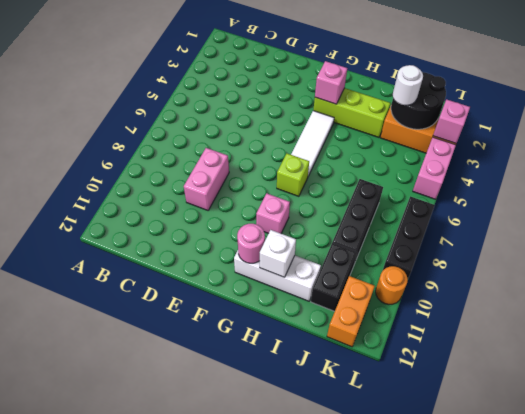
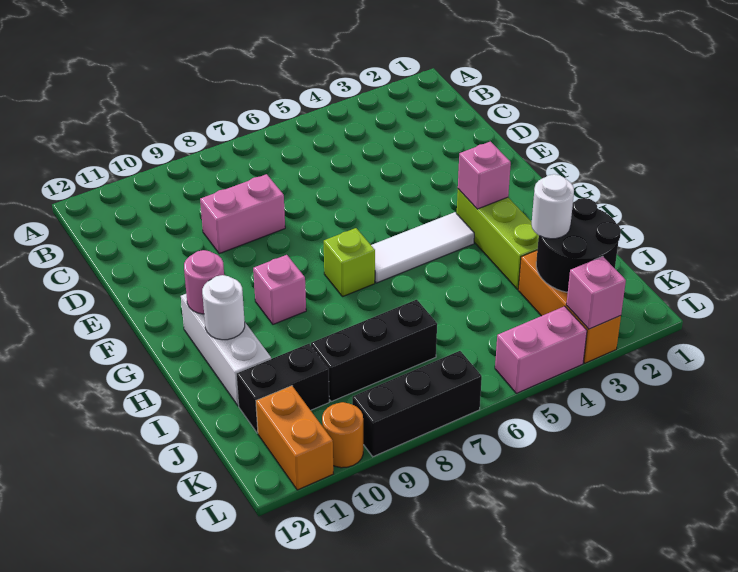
white brick H11 level 2 -> white round brick H11 level 2
orange brick K11:K12 level 1 -> orange brick K11:L11 level 1

